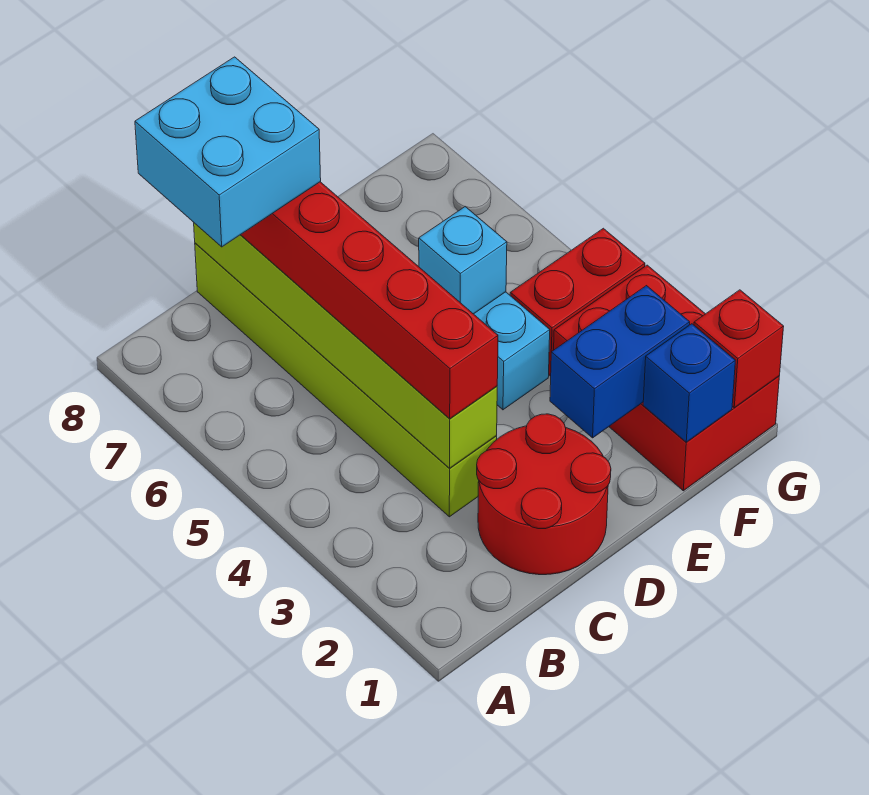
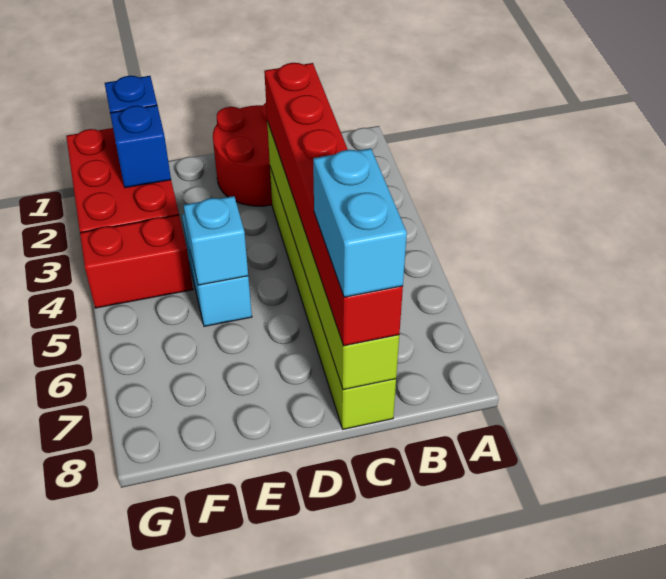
cyan brick B7:C8 level 4 -> cyan brick C7:C8 level 4
blue brick E2:F2 level 2 -> blue brick F2 level 2
red brick G1 level 2 -> none

